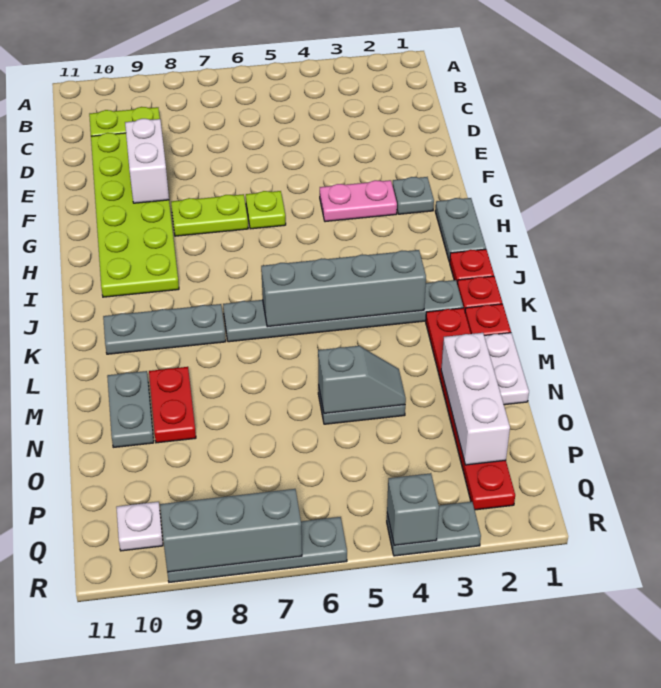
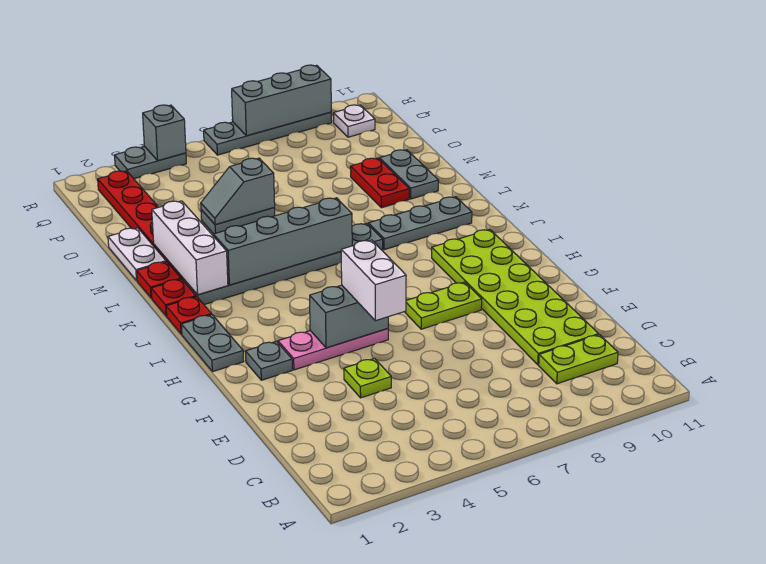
white brick E9:F9 level 2 -> white brick F5:G5 level 3
pink plate G3:G4 level 1 -> pink plate G3:G5 level 1
none -> grey brick G4:G5 level 2
lime plate G6 level 1 -> lime plate E4 level 1
white brick N2:P2 level 2 -> white brick K2:M2 level 2

